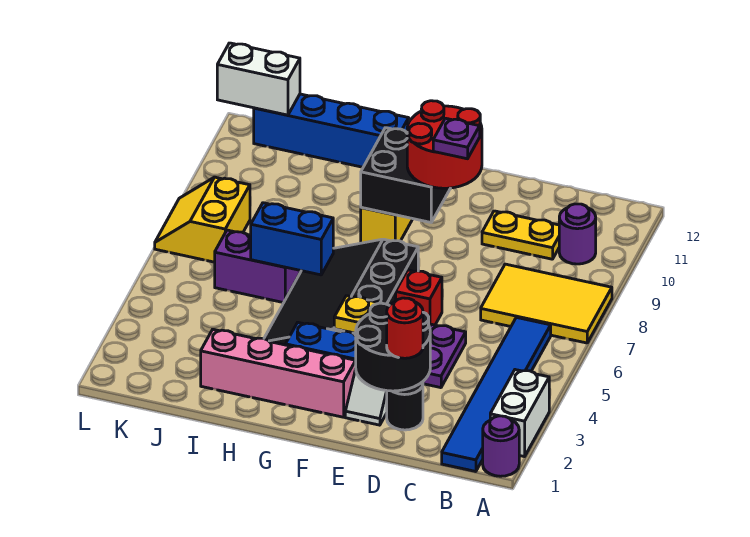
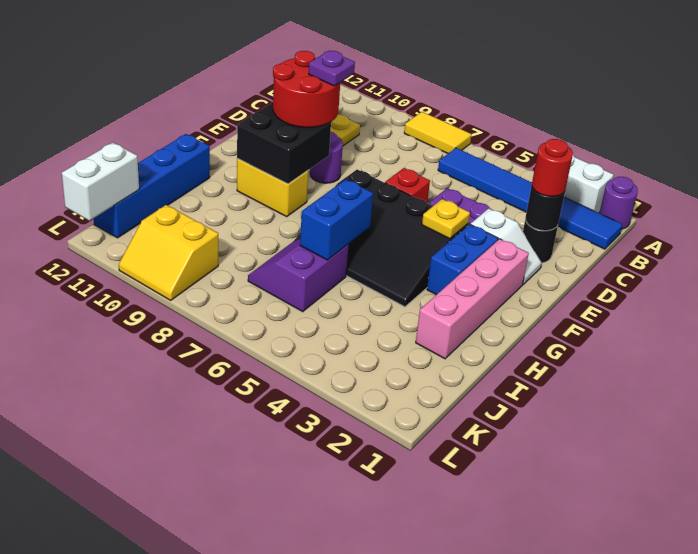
yellow tile A7:C8 level 1 -> yellow tile A7:A8 level 1
purple round brick B10 level 1 -> purple round brick E9 level 1
black round brick D2:E3 level 2 -> black round brick D2 level 2
yellow slope K7:L8 level 1 top K -> yellow slope K9:L10 level 1 top K

